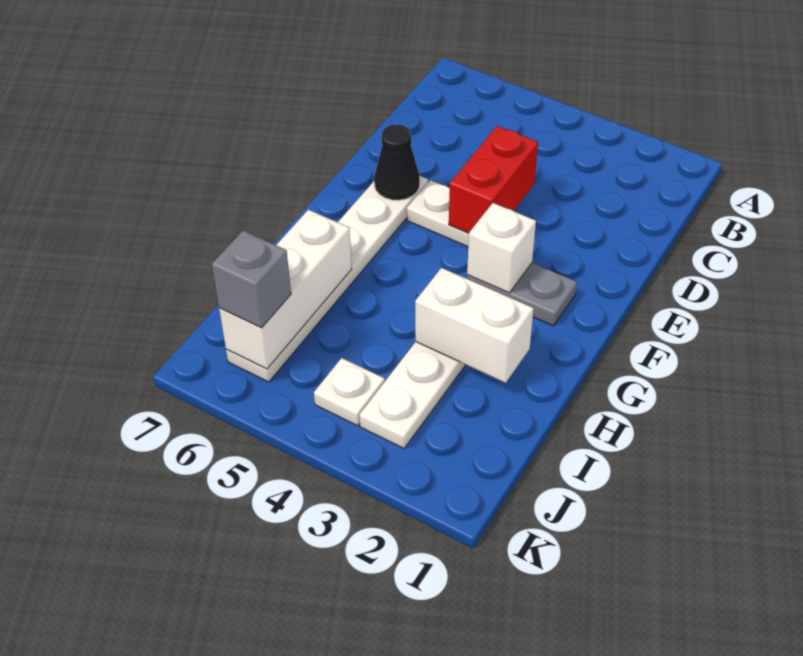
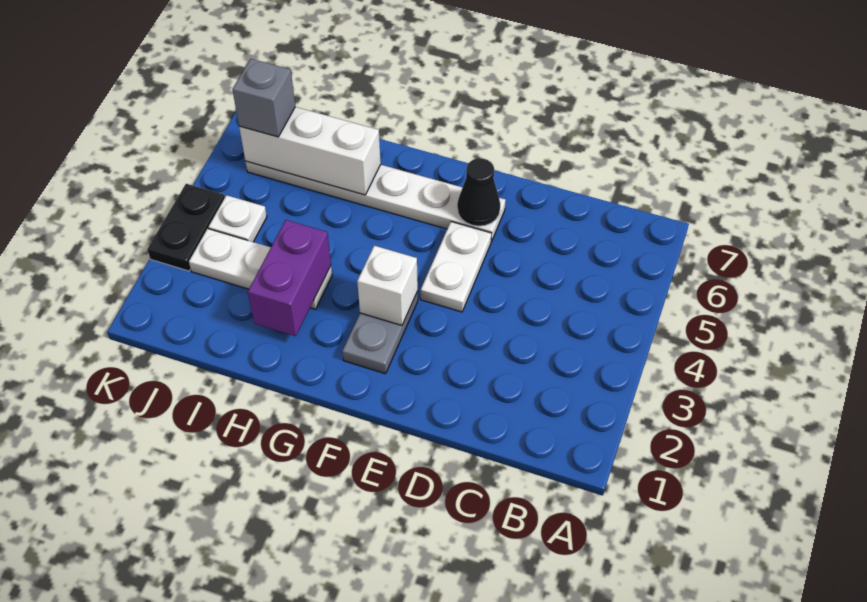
red brick D4:E4 level 2 -> none
white brick H2:H3 level 2 -> purple brick H2:H3 level 2
none -> black plate K3:K4 level 1

